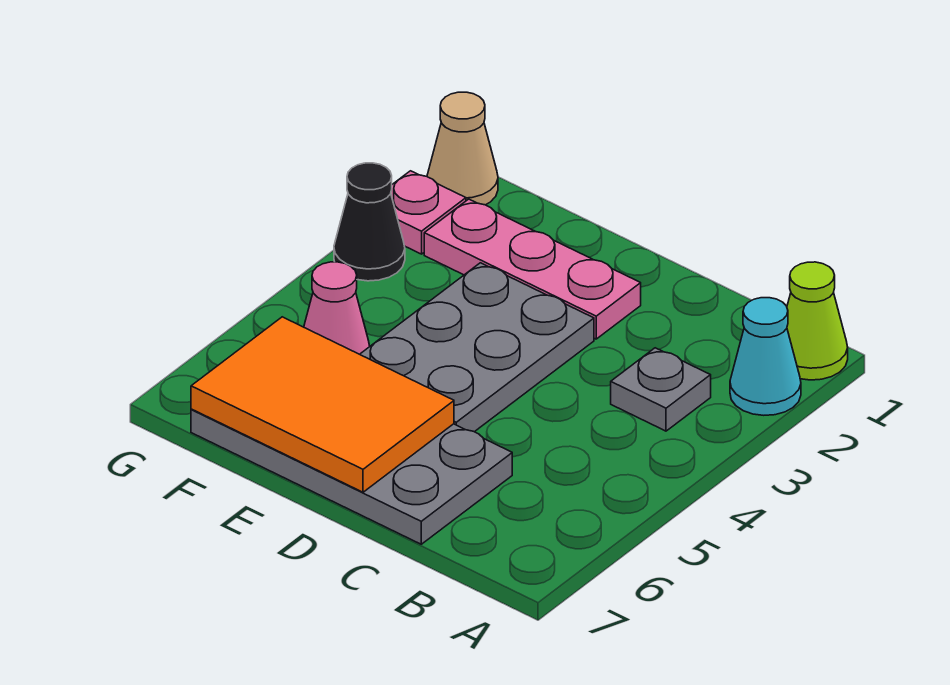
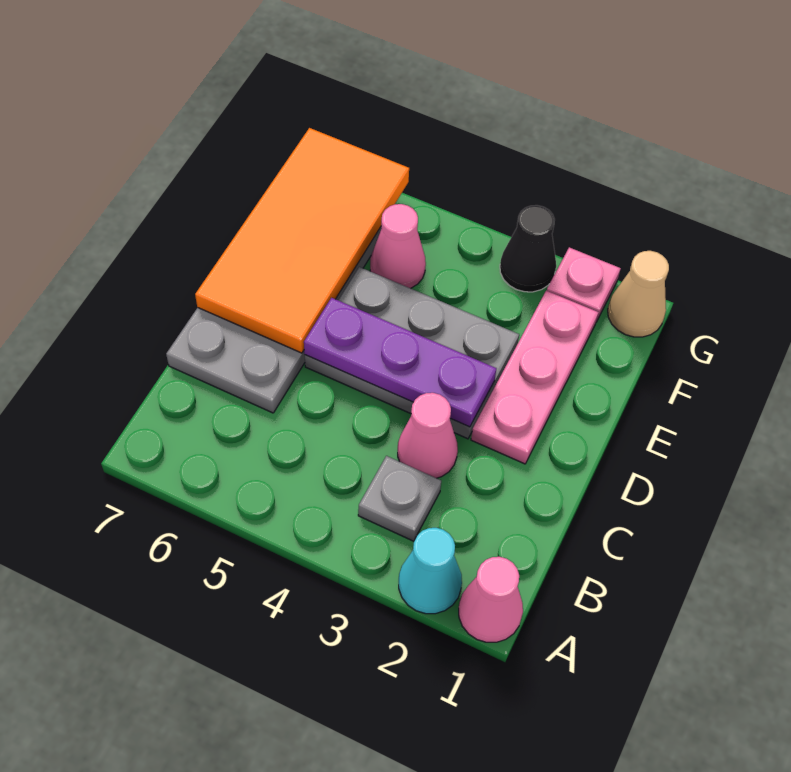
lime cone A1 level 1 -> pink cone A1 level 1
none -> pink cone C3 level 1
none -> purple plate D3:D5 level 2
orange tile D6:F7 level 2 -> orange tile D6:G7 level 2

